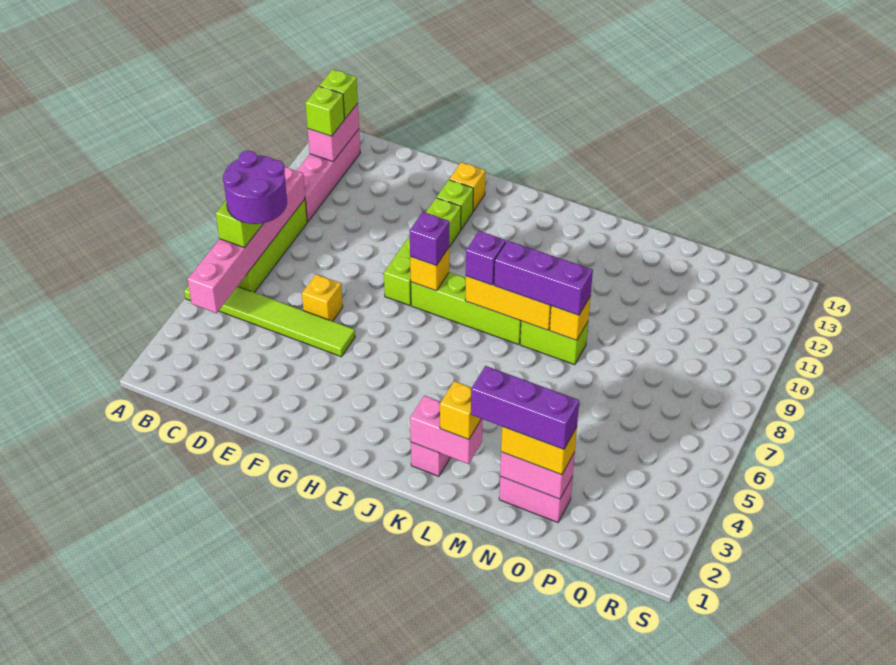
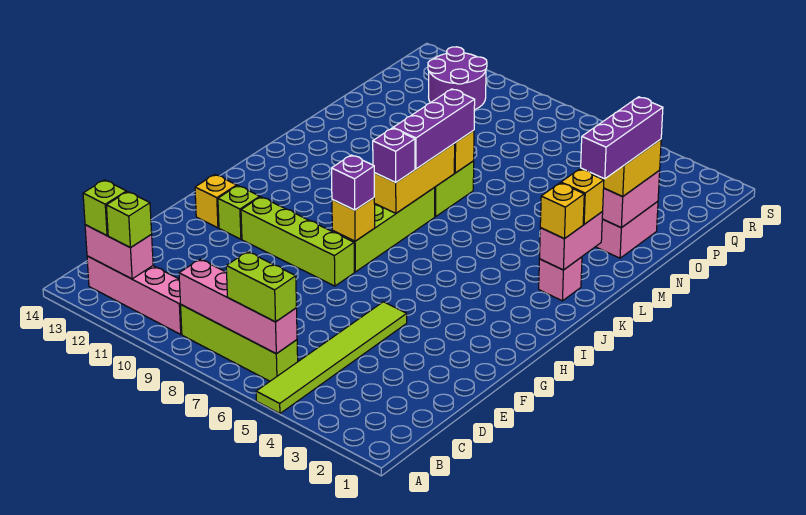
pink brick B4:B9 level 2 -> pink brick B6:B9 level 2
purple round brick B6:C7 level 4 -> purple round brick Q11:R12 level 1
yellow brick E6 level 1 -> yellow brick K2 level 3

